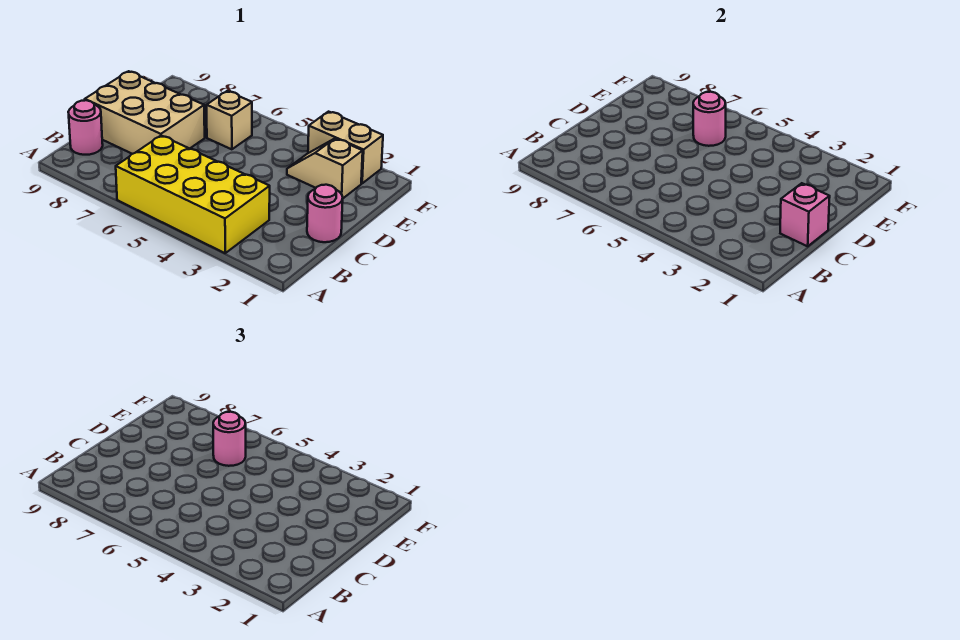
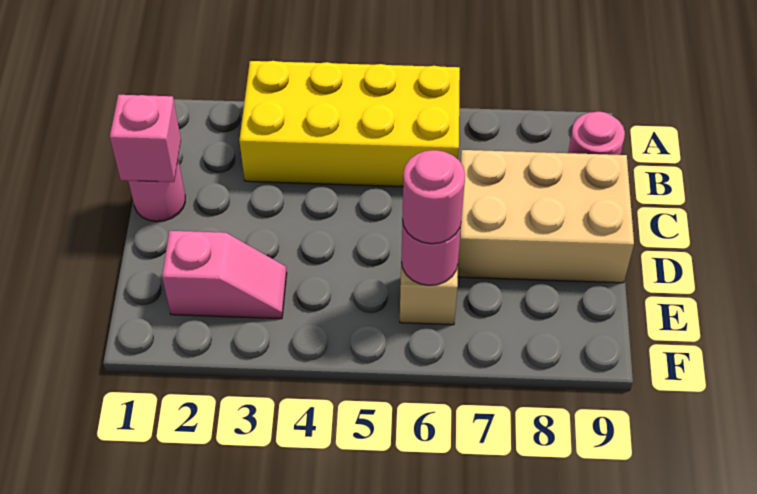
tan slope E2:E3 level 1 top 2 -> pink slope E2:E3 level 1 top 2
tan brick F2:F3 level 1 -> none

